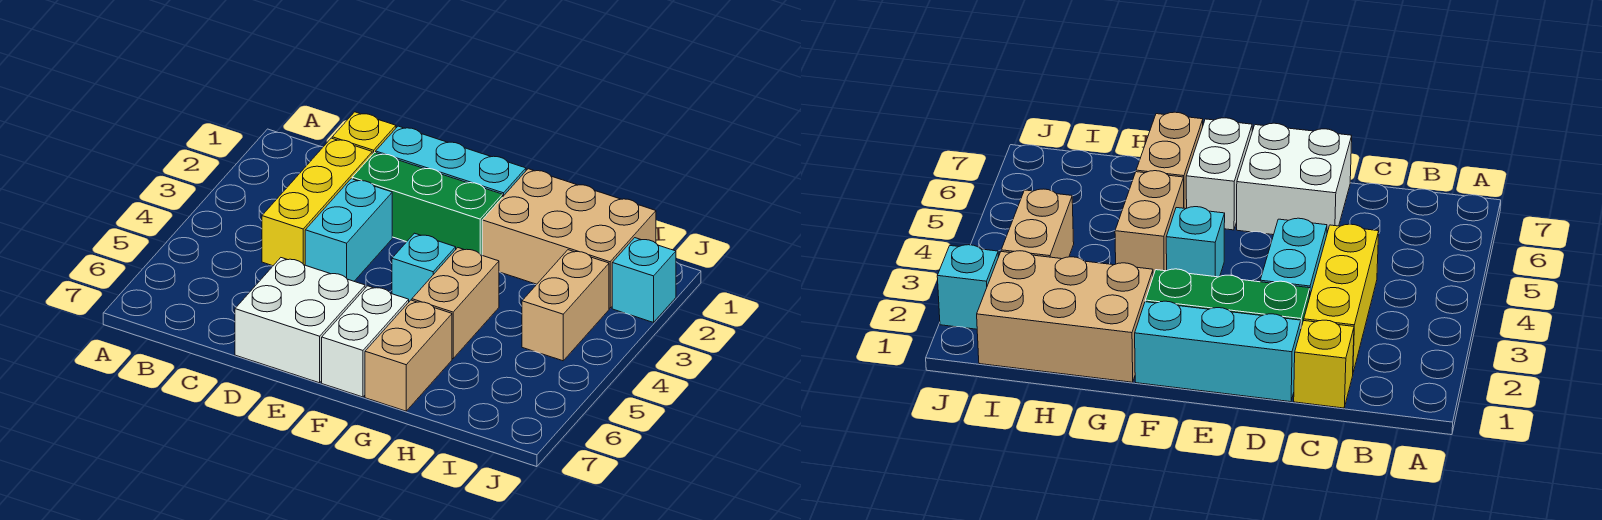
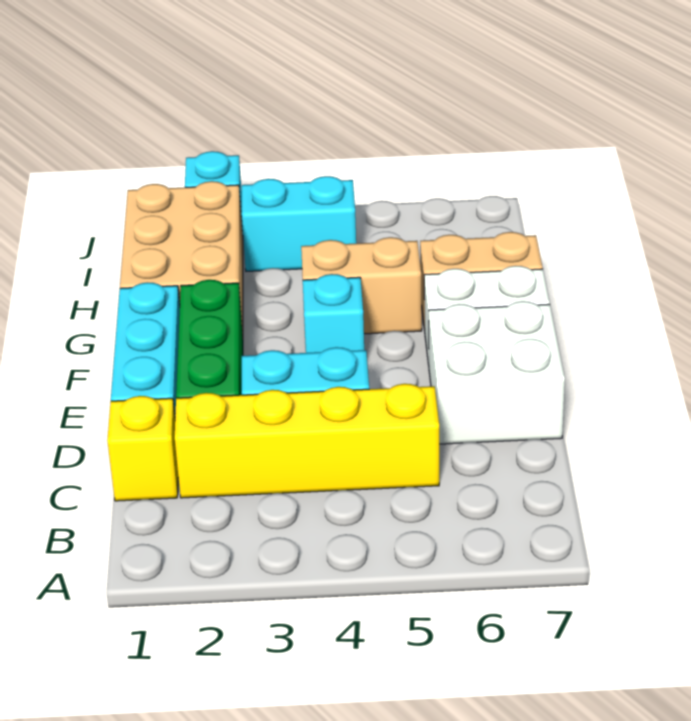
yellow brick C2:C4 level 1 -> yellow brick C2:C5 level 1
tan brick I3:I4 level 1 -> cyan brick I3:I4 level 1

